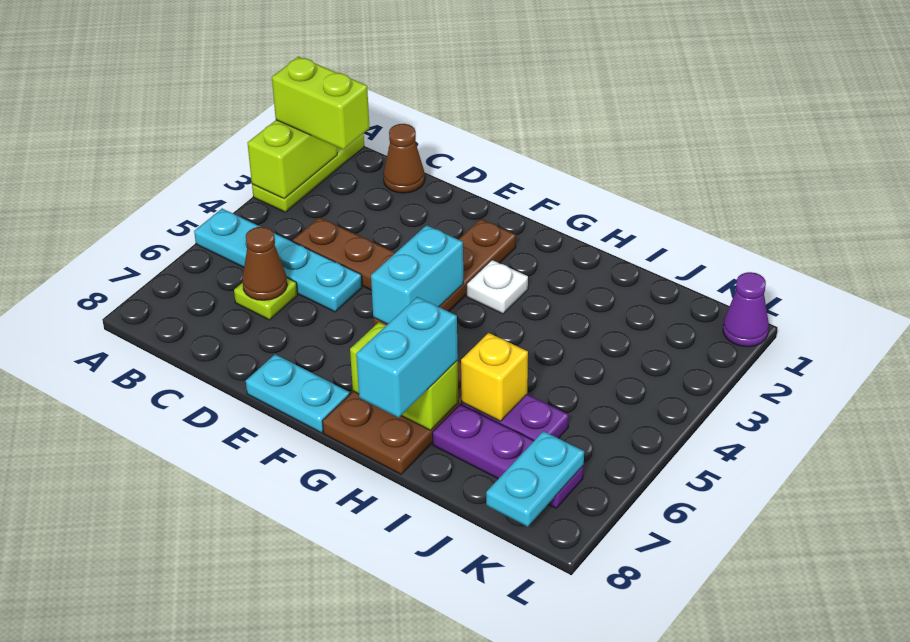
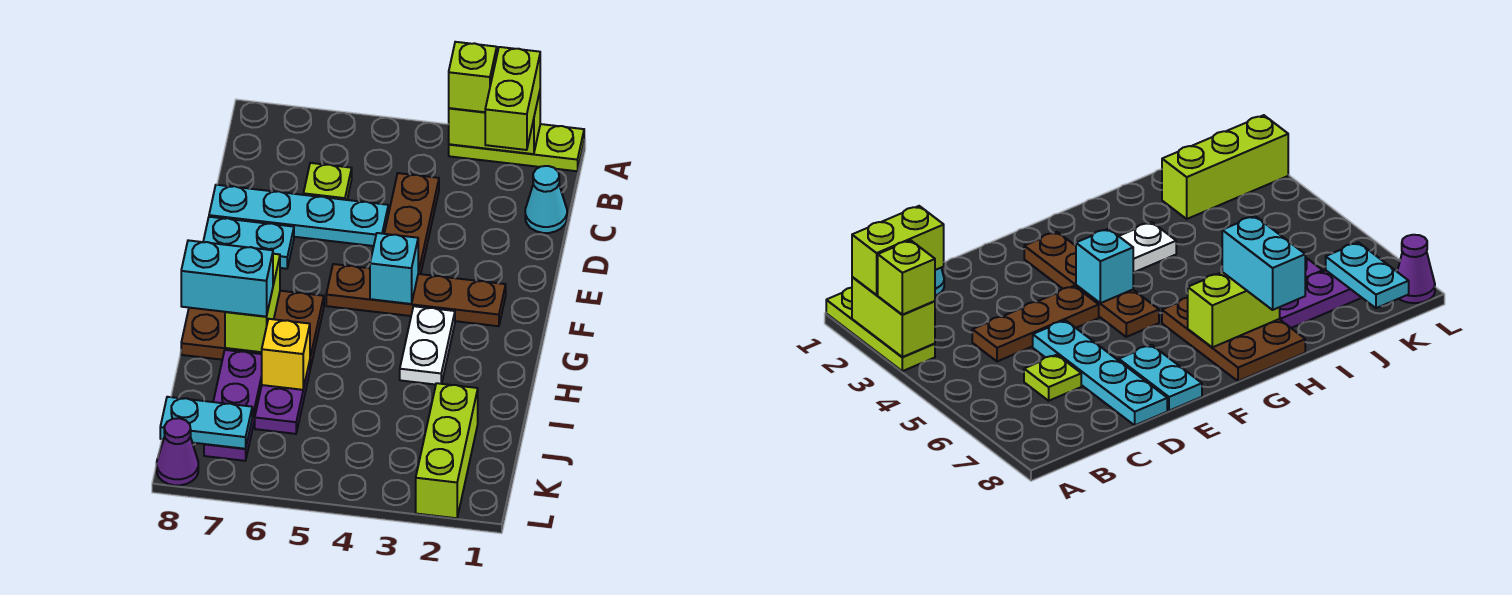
none -> lime brick A3 level 3
cyan plate A5:D5 level 1 -> cyan plate D5:D8 level 1
brown cone C1 level 1 -> cyan cone C1 level 1
brown cone C6 level 2 -> none
cyan plate E8:F8 level 1 -> cyan plate E7:E8 level 1
cyan brick F4:F5 level 2 -> cyan brick F4 level 2
white plate G3 level 1 -> white plate G3:H3 level 1
none -> lime brick J2:L2 level 1
purple cone L1 level 1 -> purple cone L8 level 1

